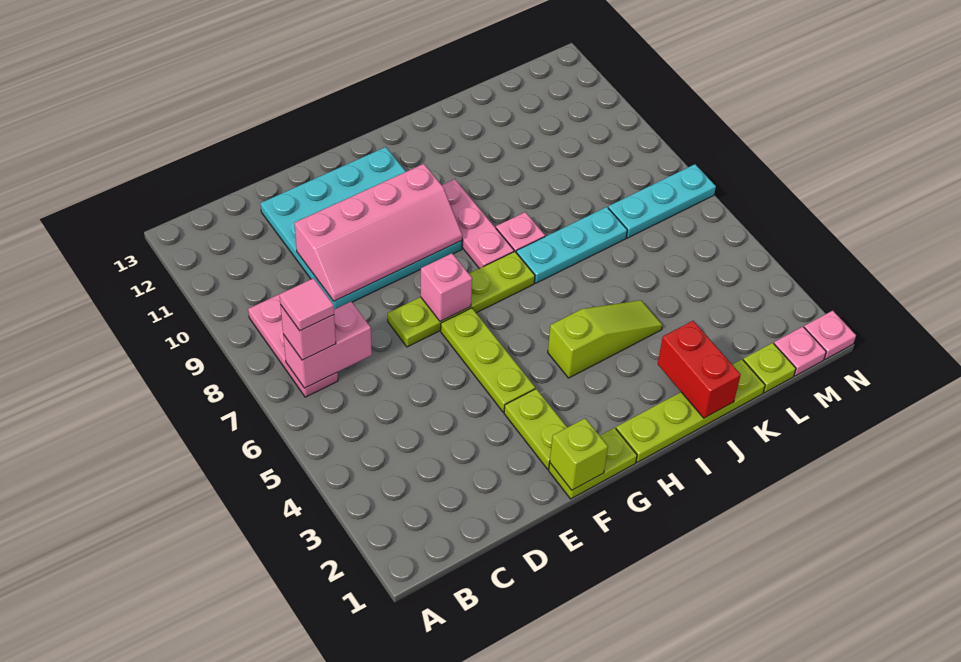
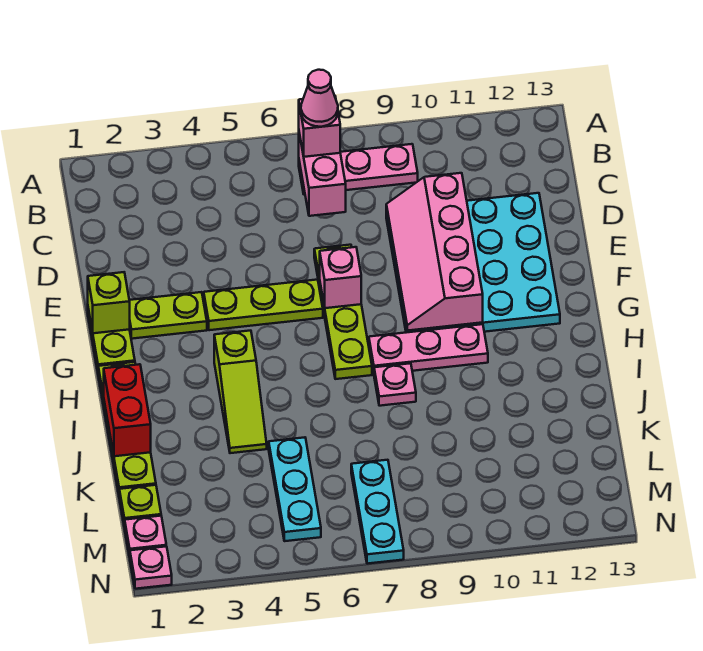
pink tile B7 level 4 -> pink cone B7 level 4
cyan plate I7:K7 level 1 -> cyan plate K5:M5 level 1
red brick J1:J2 level 2 -> red brick I1:J1 level 2

